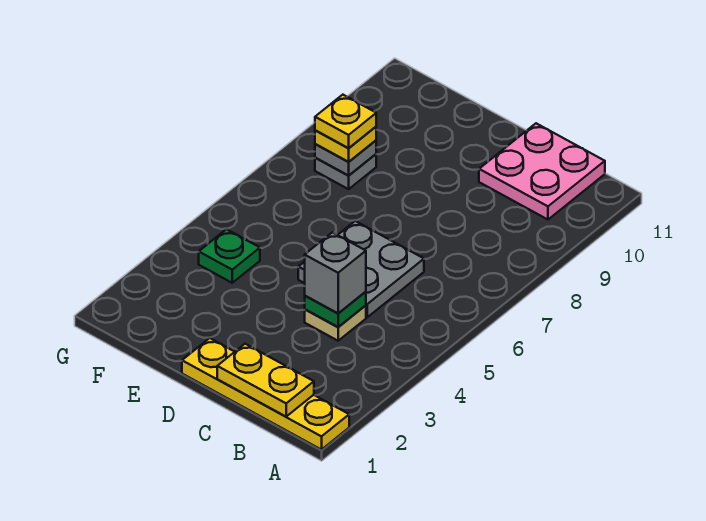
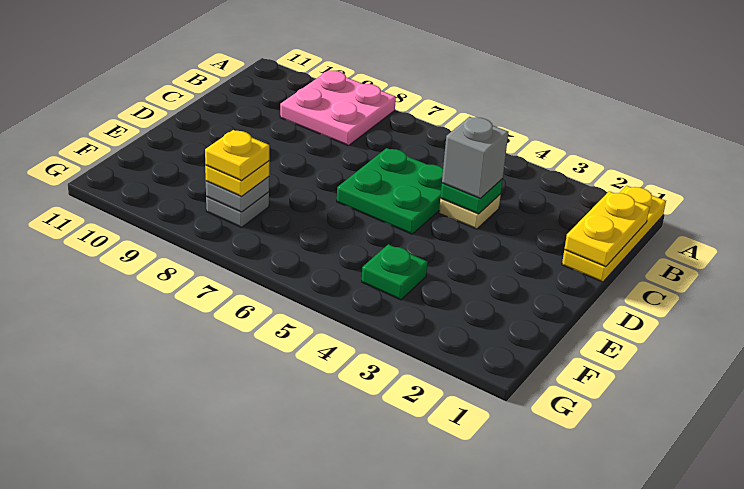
yellow plate A1:D1 level 1 -> yellow plate A1:C1 level 1
pink plate B10:C11 level 1 -> pink plate A8:B9 level 1
grey plate C5:D6 level 1 -> green plate C5:D6 level 1

